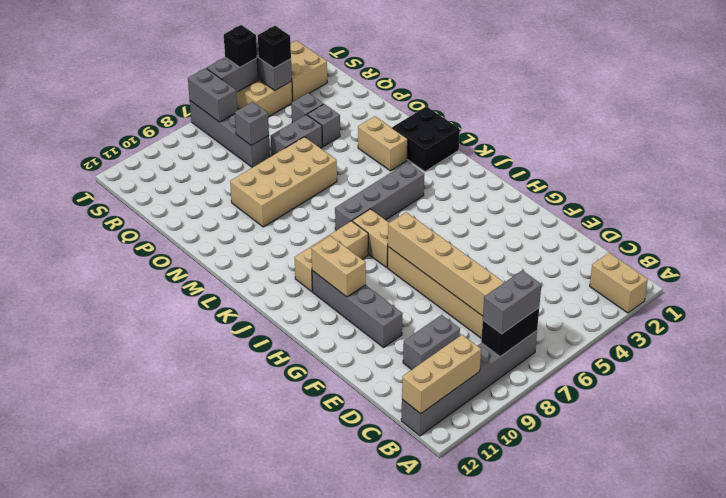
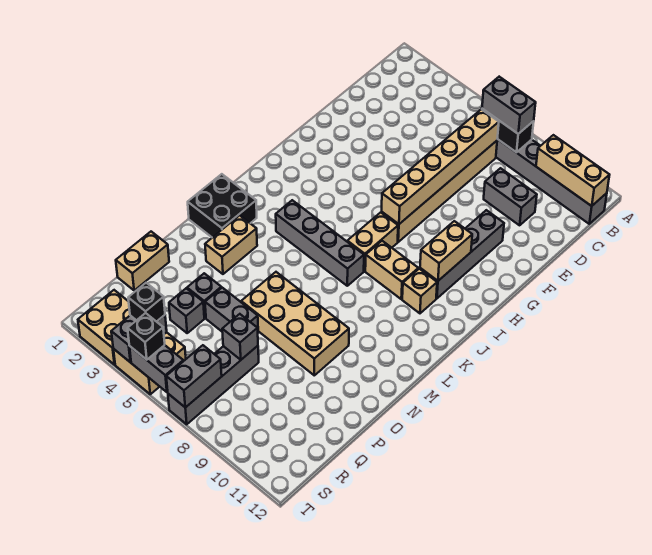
tan brick A2:B2 level 1 -> tan brick P1:Q1 level 1

